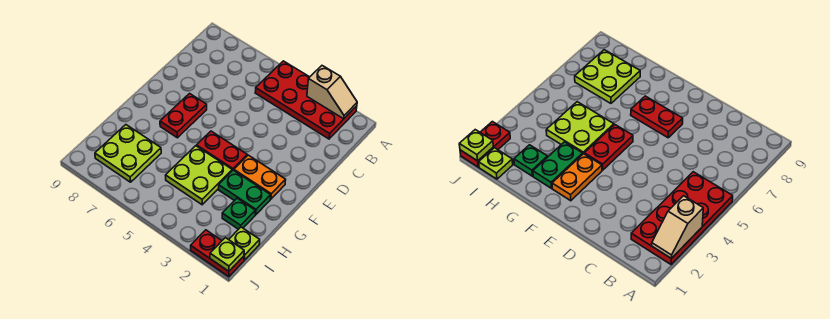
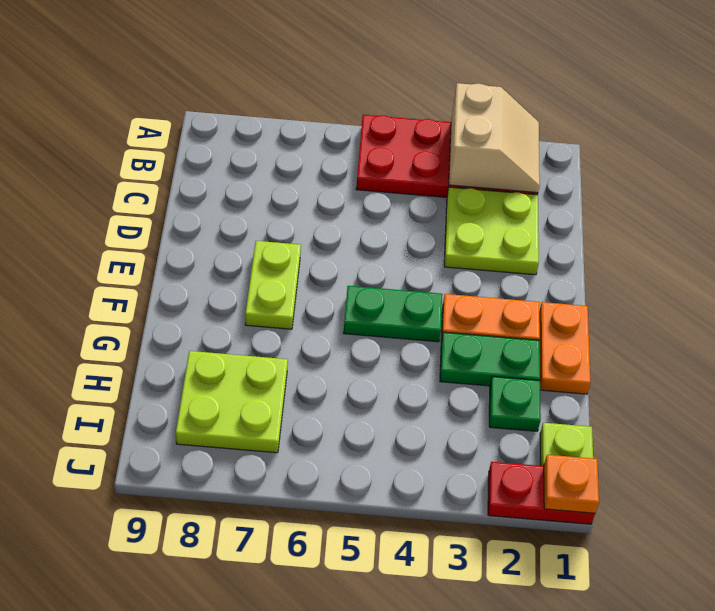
tan slope A2:A3 level 2 top 3 -> tan slope A2:B3 level 2 top 3
red plate E7:F7 level 1 -> lime plate E7:F7 level 1
none -> orange plate F1:G1 level 1
red plate F4:F5 level 1 -> green plate F4:F5 level 1
lime plate G4:H5 level 1 -> lime plate C2:D3 level 1
lime plate J1 level 2 -> orange plate J1 level 2

